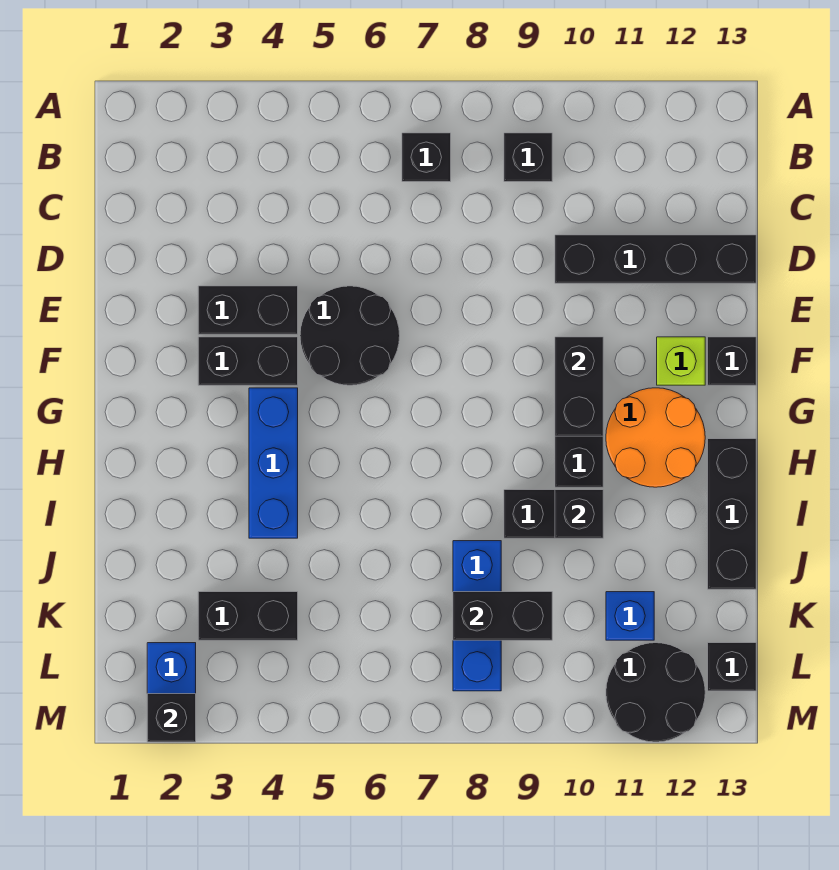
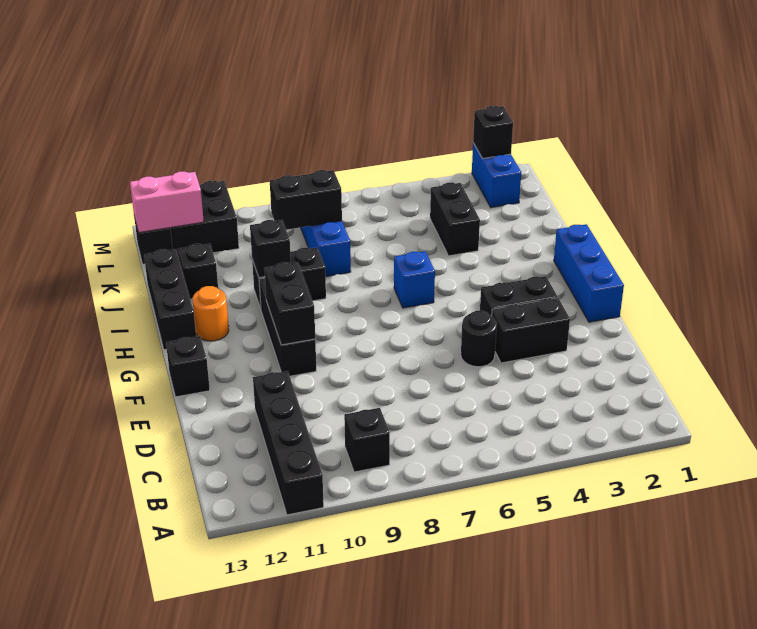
black brick B7 level 1 -> black brick J12 level 1
black brick D10:D13 level 1 -> black brick A11:D11 level 1
black round brick E5:F6 level 1 -> black round brick E5 level 1
lime brick F12 level 1 -> none
blue brick G4:I4 level 1 -> blue brick F1:H1 level 1
orange round brick G11:H12 level 1 -> orange round brick H12 level 1
black brick K3:K4 level 1 -> black brick J4:K4 level 1
blue brick K11 level 1 -> blue brick H6 level 1
black round brick L11:M12 level 1 -> black brick L11:M12 level 1
none -> pink brick L12:L13 level 2

